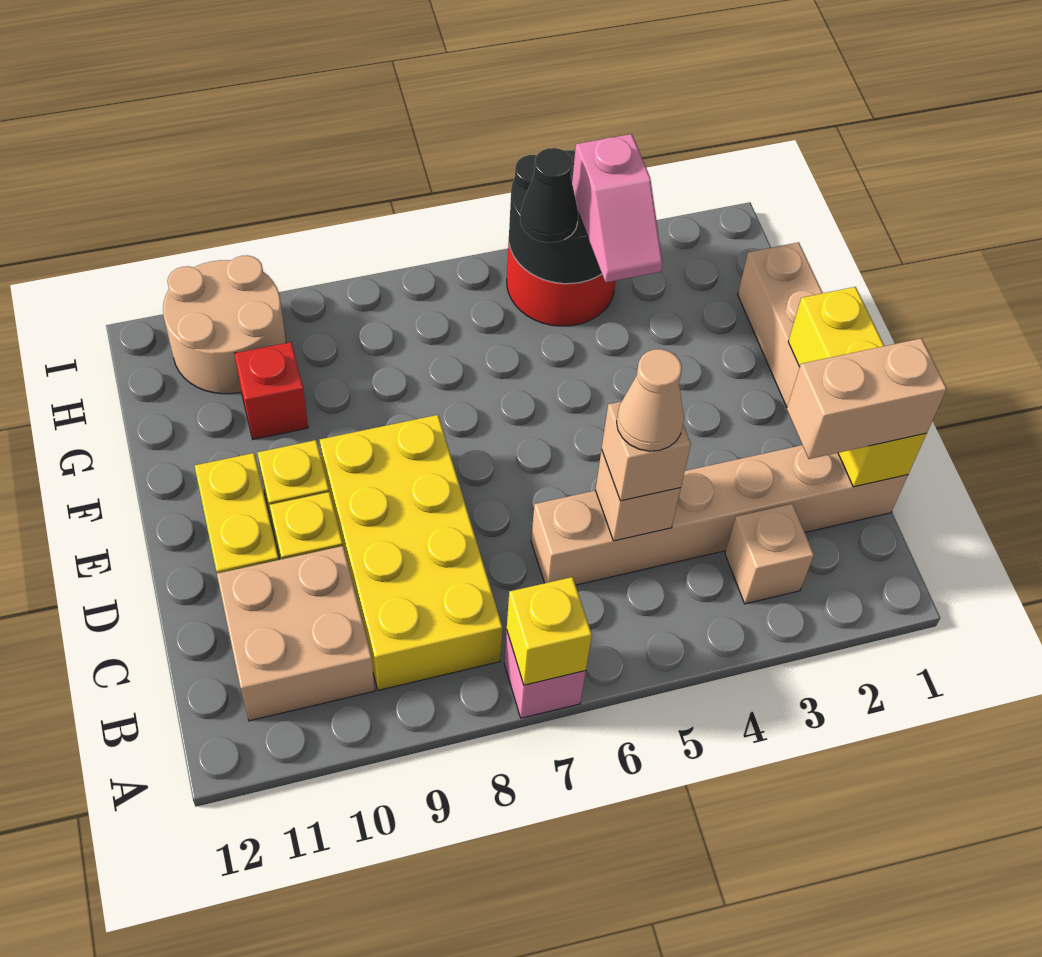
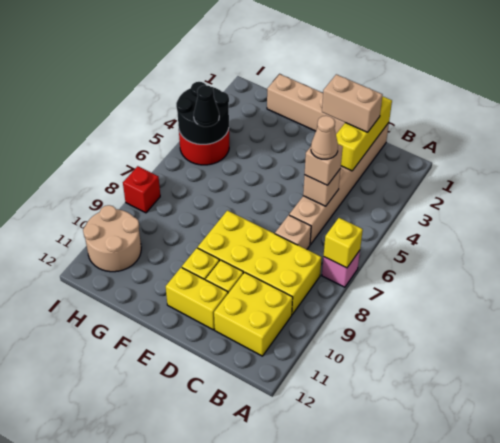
tan brick B3 level 1 -> tan brick C7 level 1
tan brick B10:C11 level 1 -> yellow brick B10:C11 level 1
yellow brick C1:E1 level 2 -> yellow brick C1:C3 level 2
tan brick C1:C2 level 3 -> tan brick C2:D2 level 3
pink slope G4:H4 level 3 top H -> none
red brick G10 level 1 -> red brick I8 level 1

